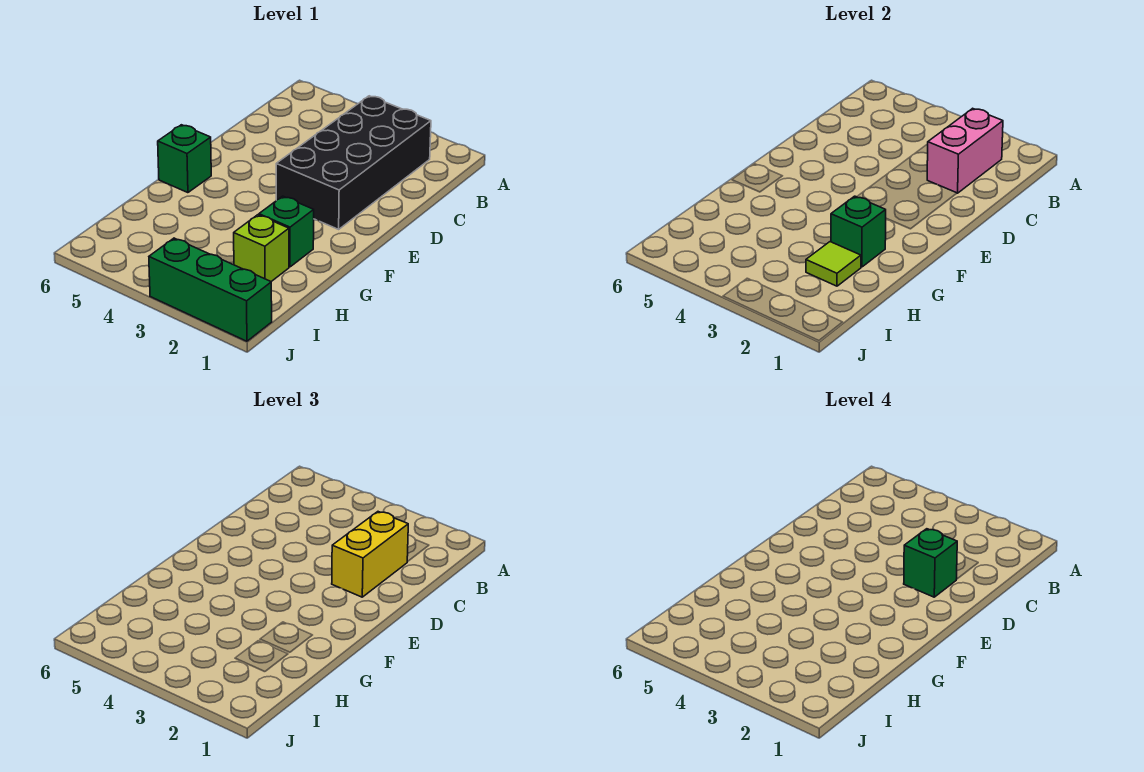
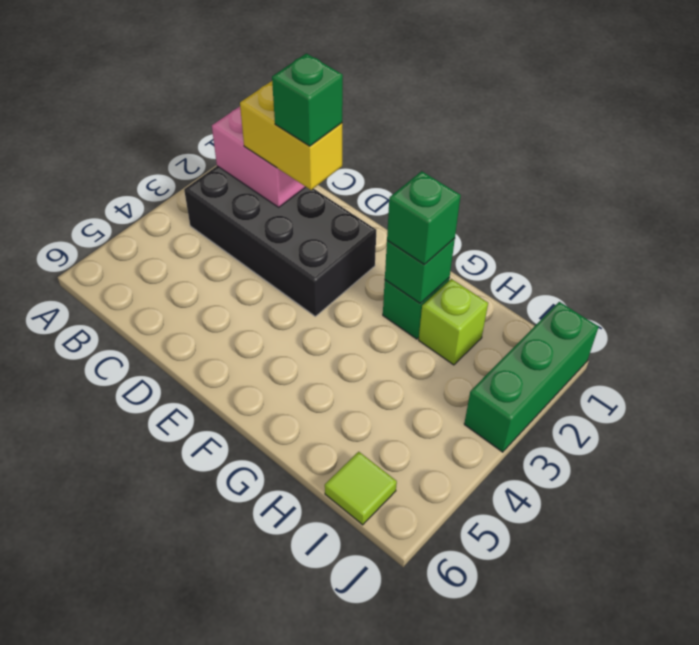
green brick F6 level 1 -> green brick G2 level 3
lime tile H2 level 2 -> lime tile I6 level 1

